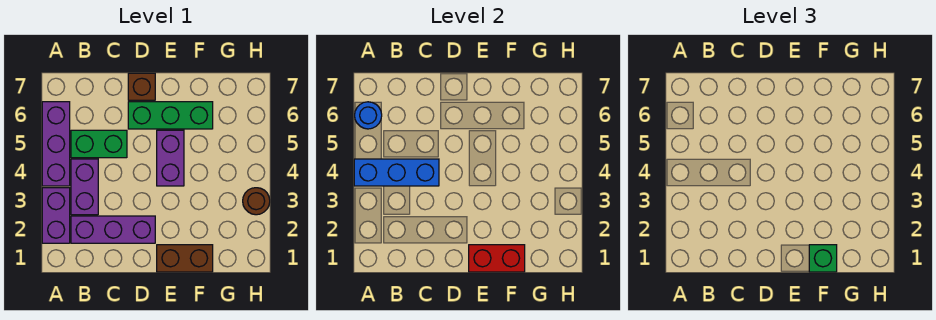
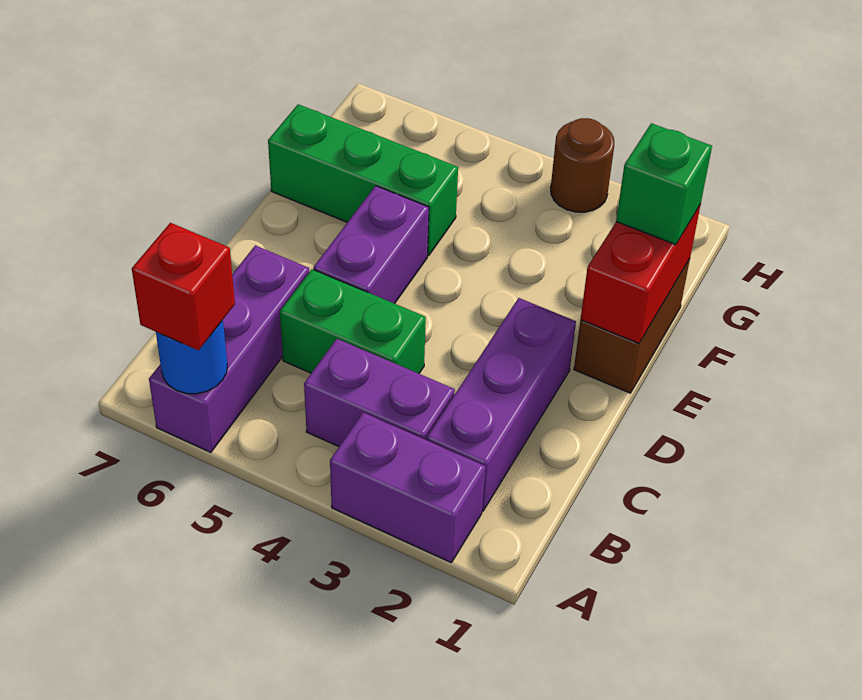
purple brick A4:A6 level 1 -> purple brick A6:C6 level 1
blue brick A4:C4 level 2 -> none
none -> red brick A6 level 3
green brick B5:C5 level 1 -> green brick C4:C5 level 1
green brick D6:F6 level 1 -> green brick F5:F7 level 1
brown brick D7 level 1 -> none
purple brick E4:E5 level 1 -> purple brick D5:E5 level 1

